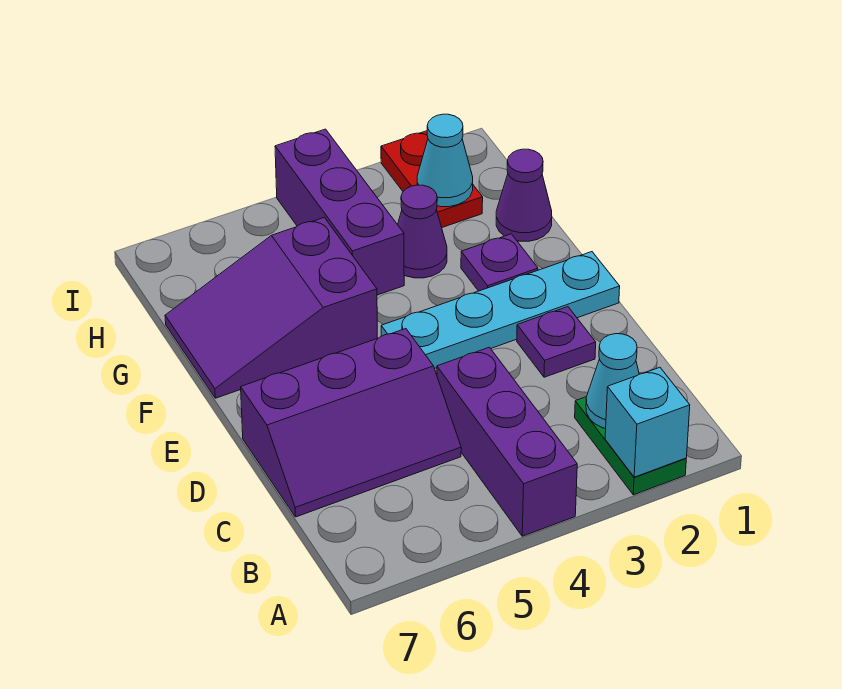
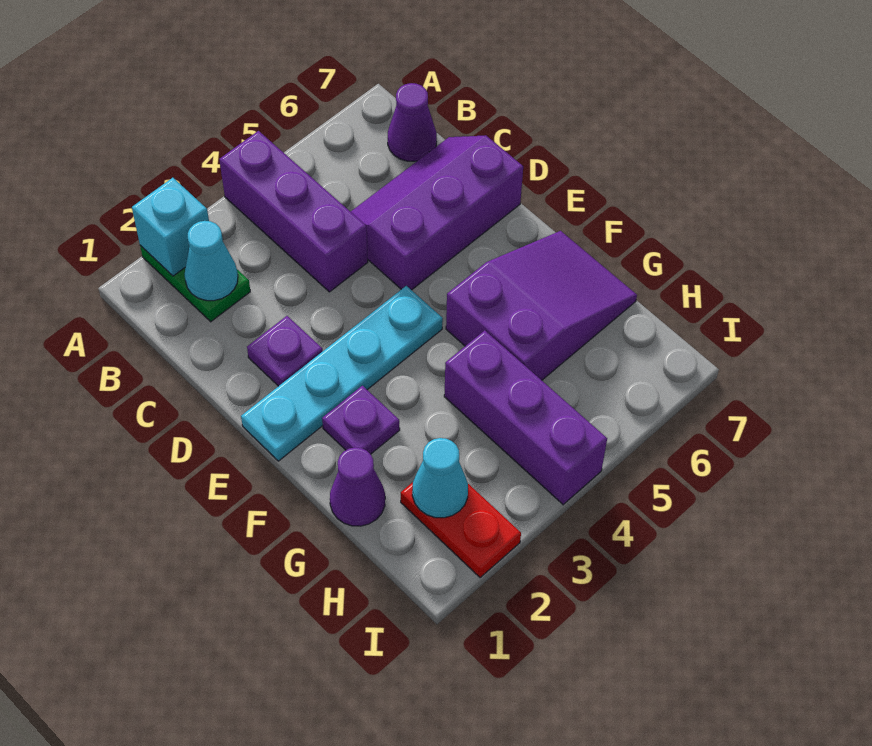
purple cone G3 level 1 -> purple cone B7 level 1

